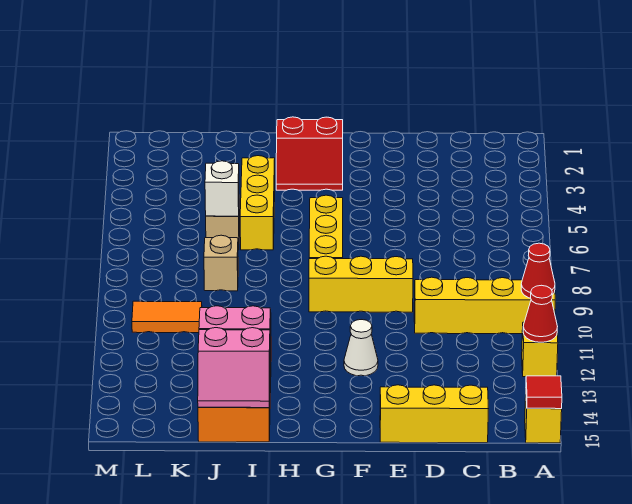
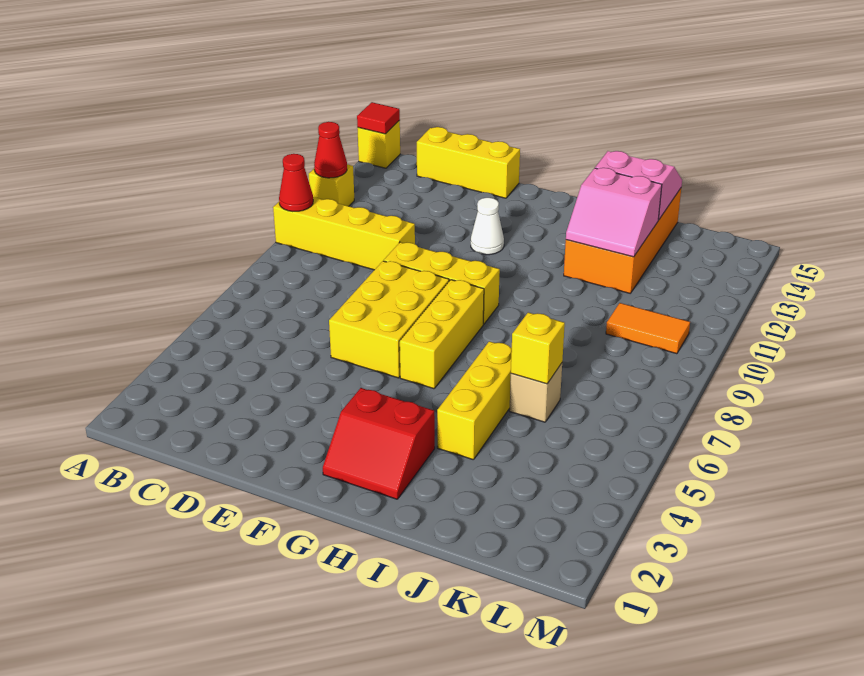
none -> yellow brick E6:F8 level 1
red slope G2:H3 level 1 top 2 -> red slope G2:H3 level 1 top 3
white brick J6 level 2 -> yellow brick J6 level 2
tan brick J8 level 1 -> none

